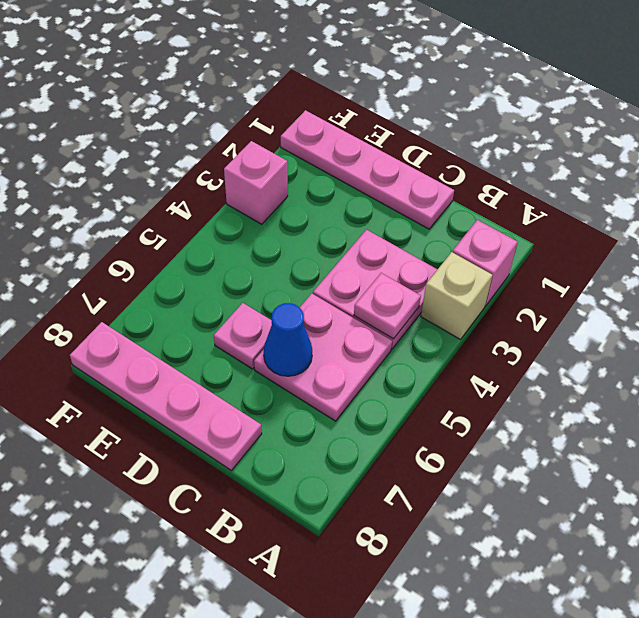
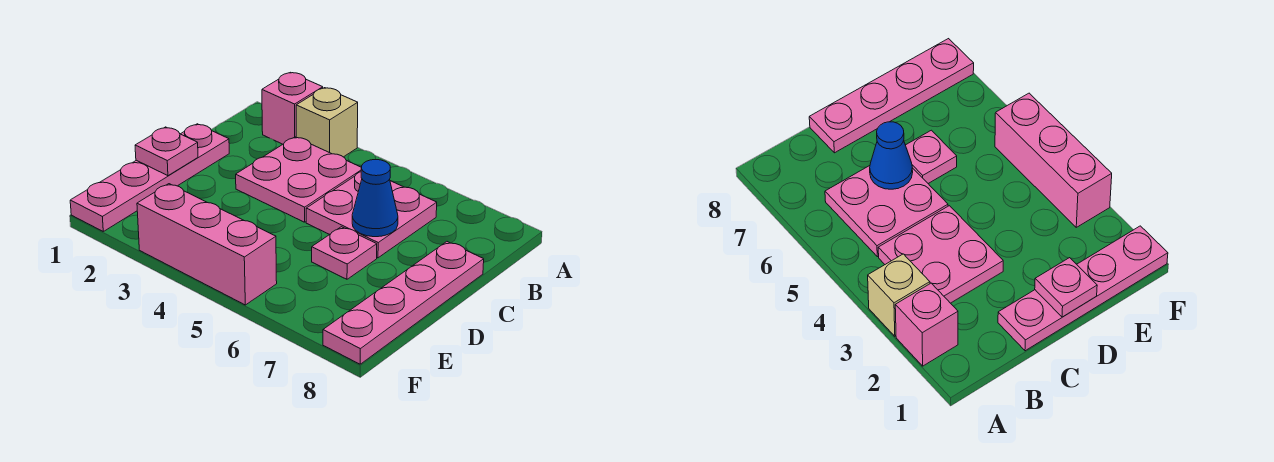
pink plate B4 level 2 -> pink plate D1 level 2
pink brick F3 level 1 -> pink brick F3:F5 level 1

